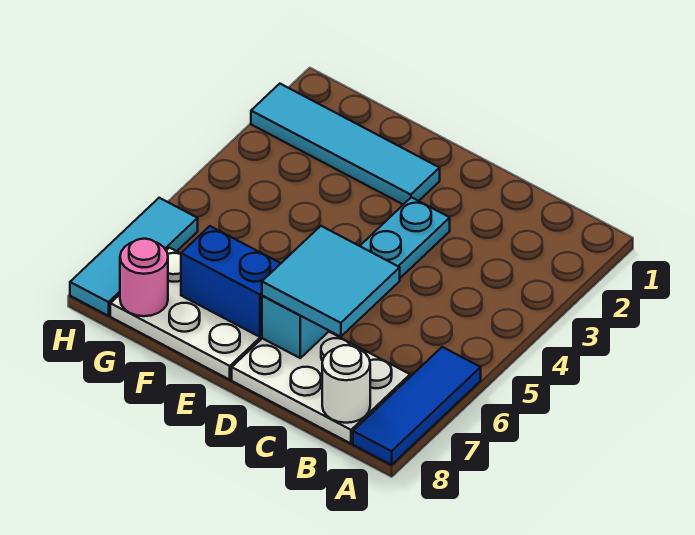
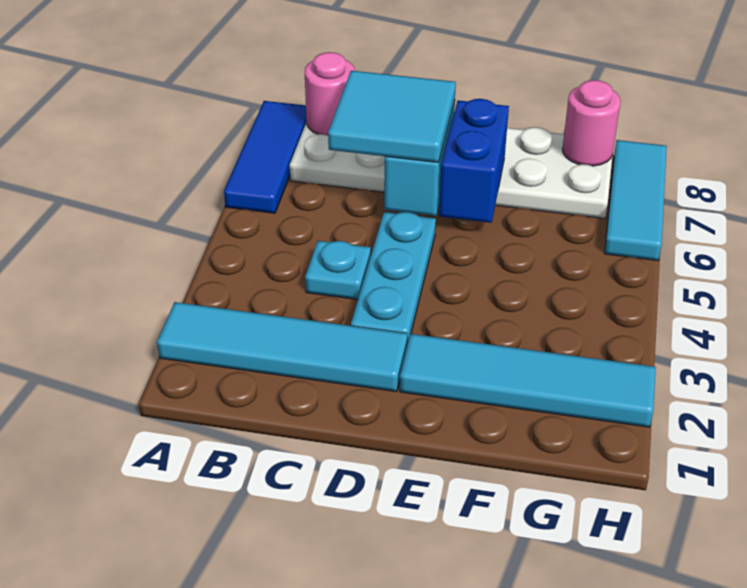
none -> cyan tile A2:D2 level 1
white round brick B8 level 2 -> pink round brick B8 level 2
none -> cyan plate C4 level 1
blue brick E7:F7 level 2 -> blue brick E6:E7 level 2

